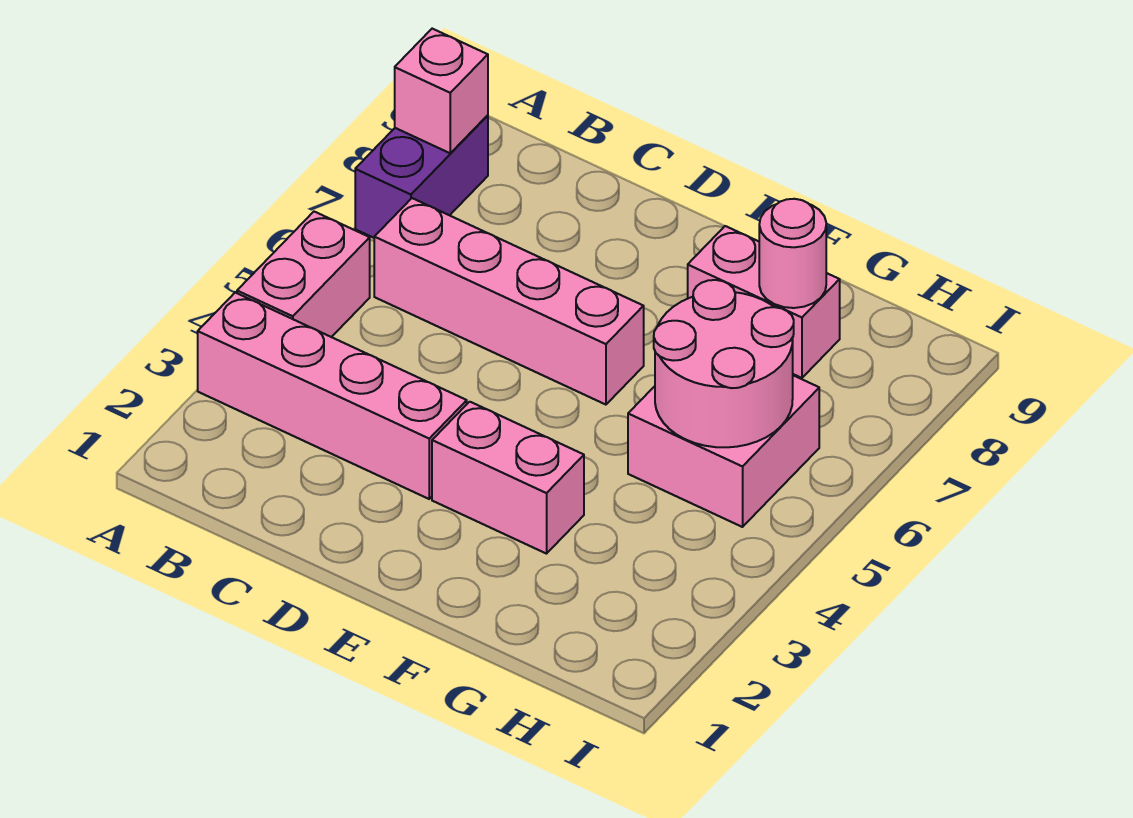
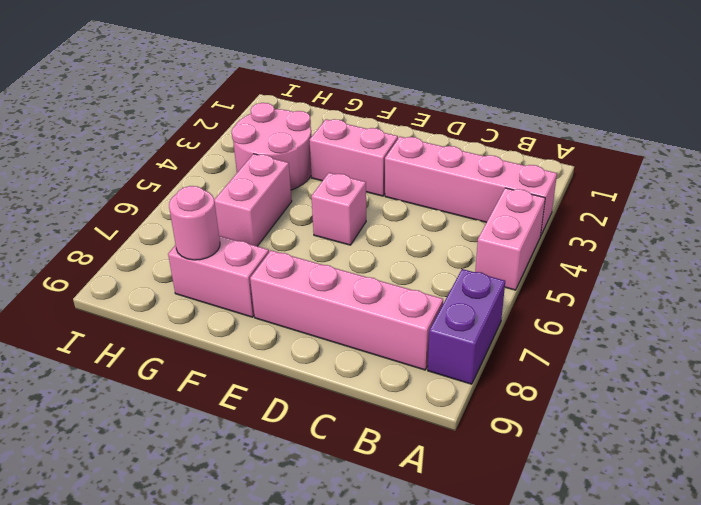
pink brick A8 level 2 -> pink brick E5 level 1
pink brick B6:E6 level 1 -> pink brick B8:E8 level 1
pink brick G5:H6 level 1 -> pink brick G5:G6 level 1
pink round brick G5:H6 level 2 -> pink round brick G3:H4 level 1

